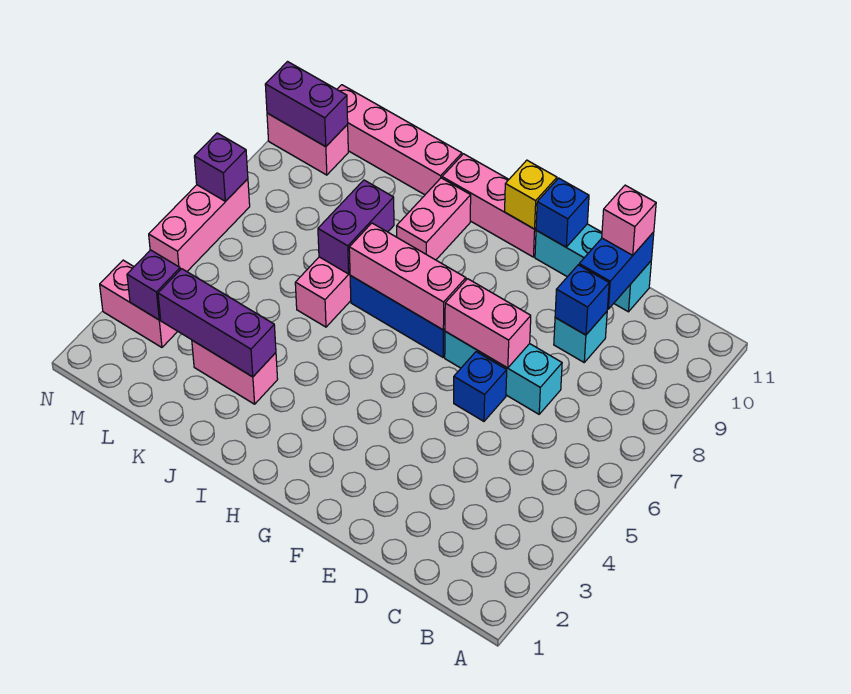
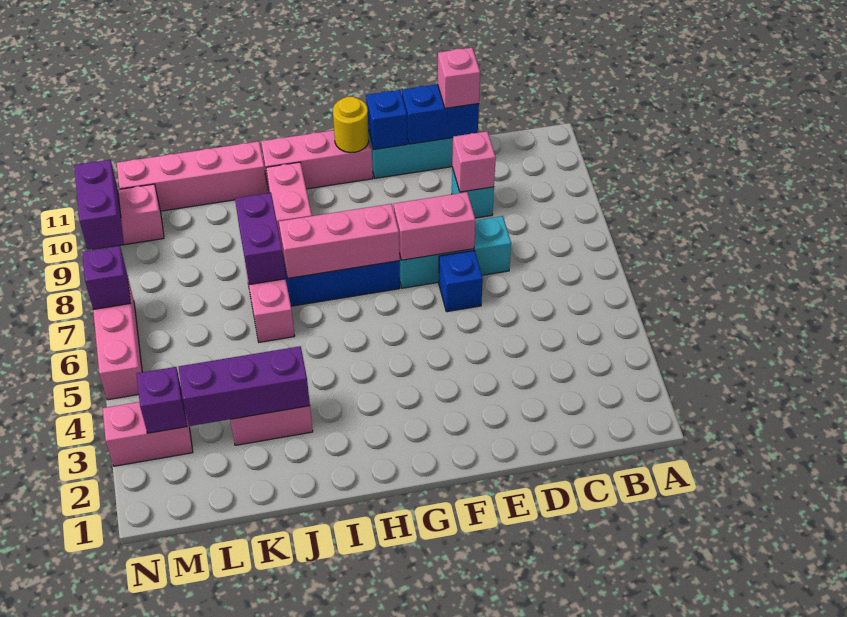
blue brick D9 level 2 -> pink brick D9 level 2
blue brick D10:D11 level 2 -> blue brick D11:E11 level 2
yellow brick G11 level 2 -> yellow round brick G11 level 2
purple brick M10:N10 level 2 -> purple brick N9:N10 level 2

